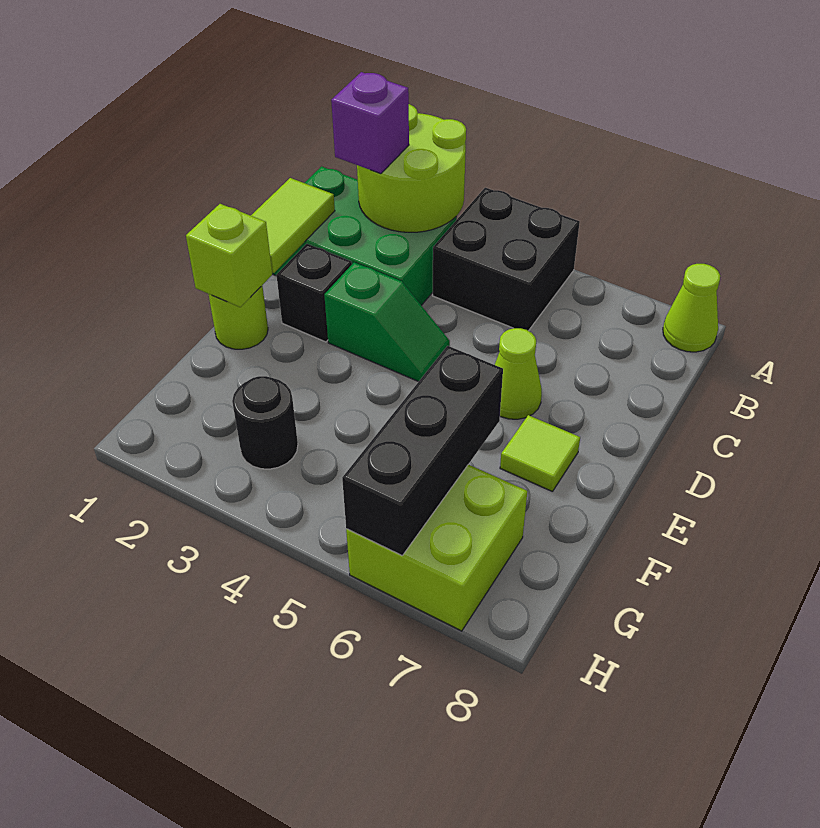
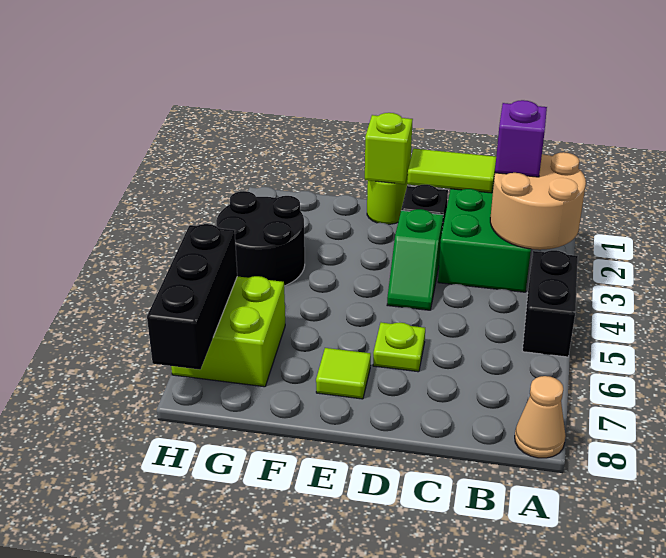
lime round brick A2:B3 level 2 -> tan round brick A2:B3 level 2
black brick A4:B5 level 1 -> black brick A4:A5 level 1
lime cone A8 level 1 -> tan cone A8 level 1
lime cone D6 level 1 -> lime plate D6 level 1
black brick F6:H6 level 2 -> black brick H6:H8 level 2
black round brick G3 level 1 -> black round brick G3:H4 level 1

